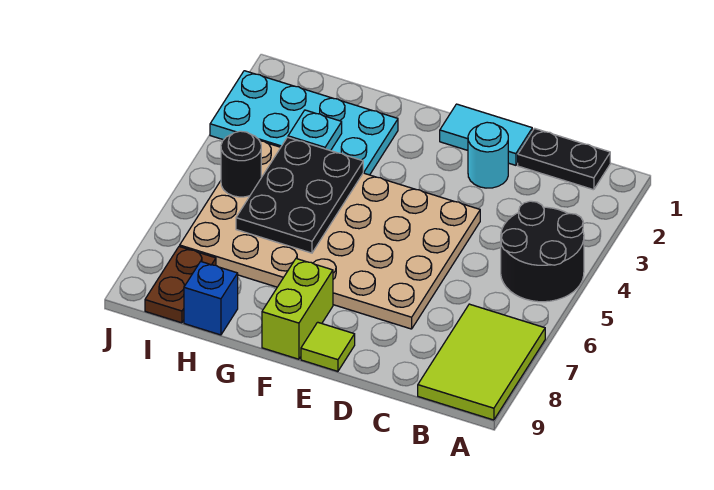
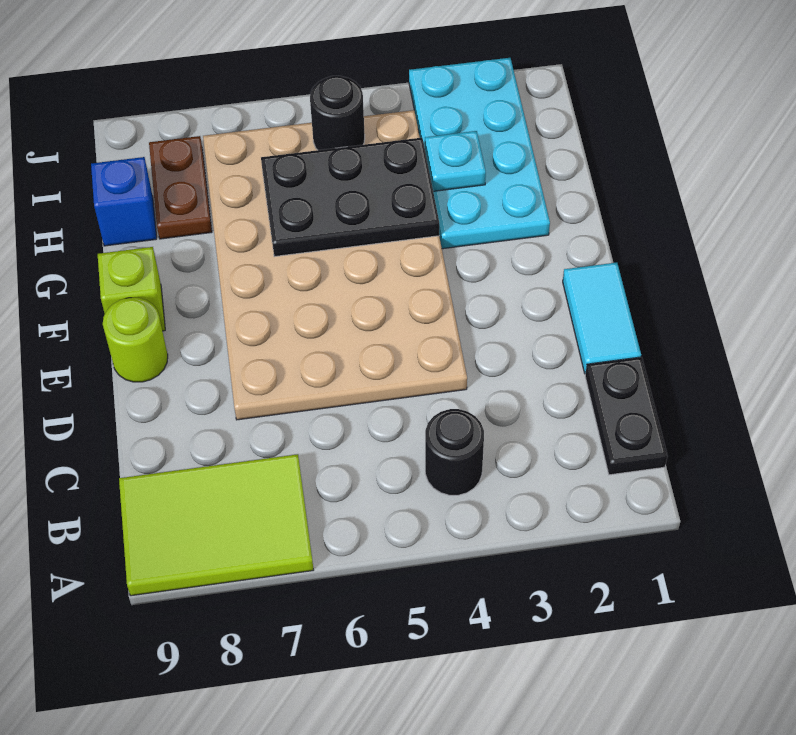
black round brick A4:B5 level 1 -> black round brick B4 level 1
cyan round brick D2 level 1 -> none
lime tile E9 level 1 -> lime round brick E9 level 1
lime brick F8:F9 level 1 -> lime brick F9 level 1
brown plate I8:I9 level 1 -> brown plate H8:I8 level 1

